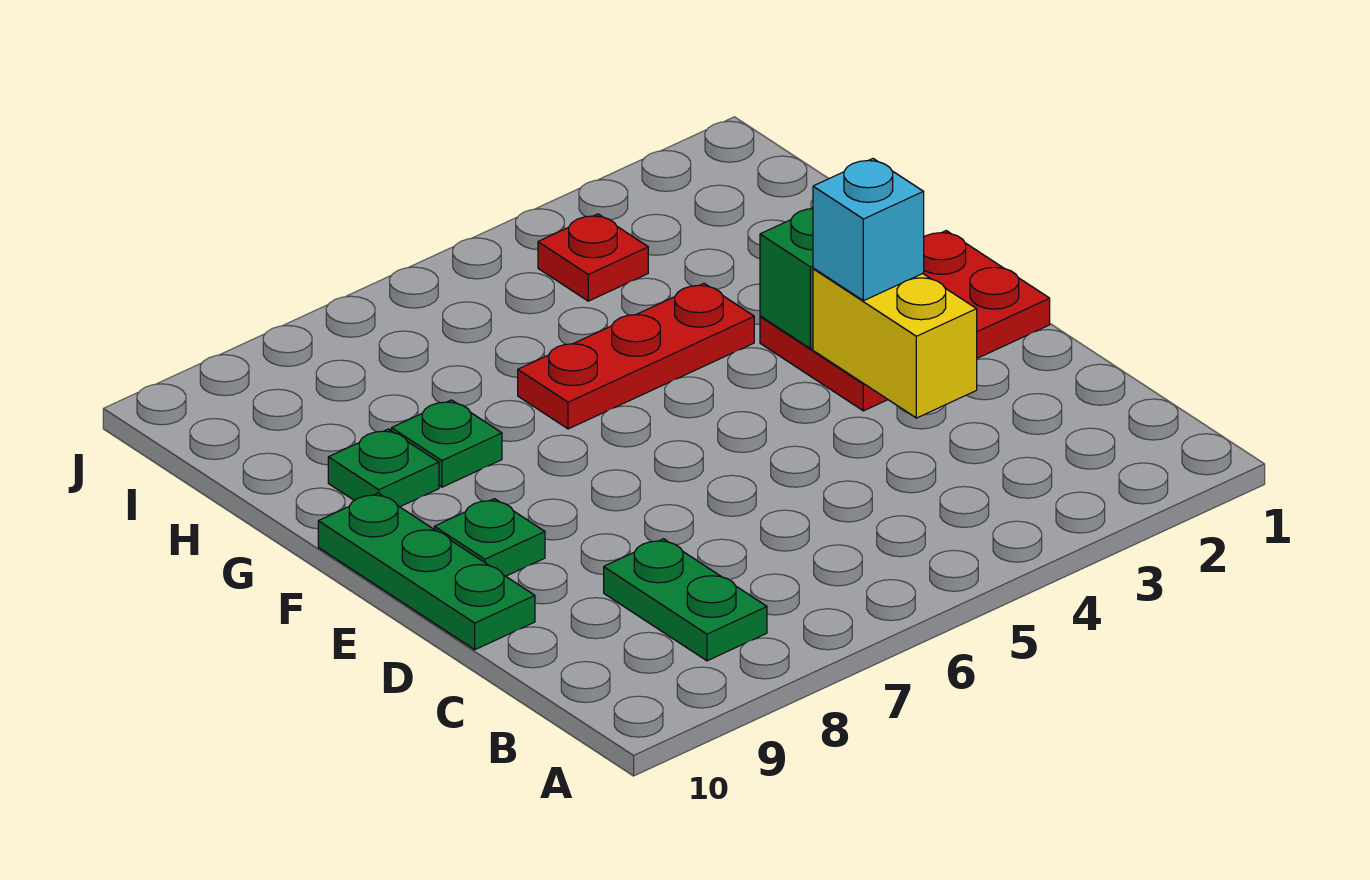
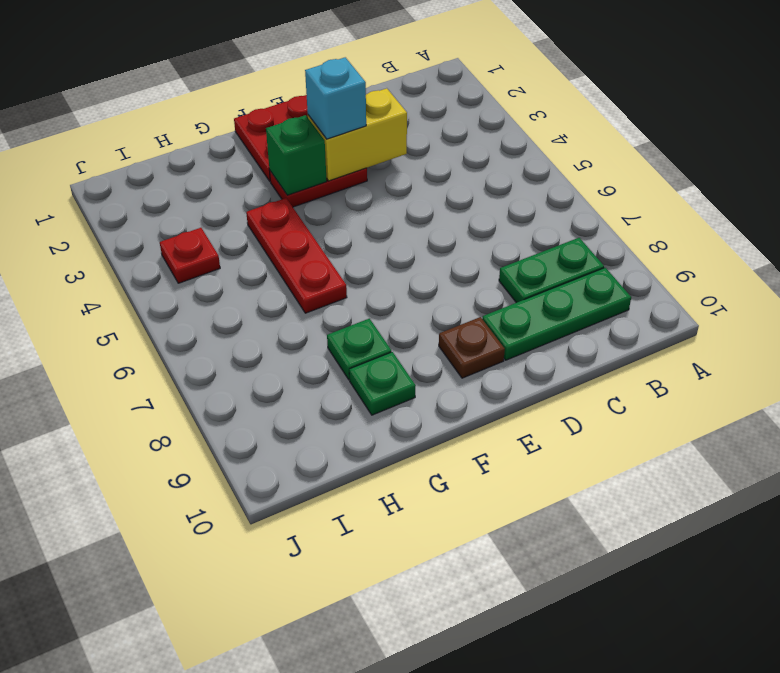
green plate D10:F10 level 1 -> green plate B9:D9 level 1
green plate E9 level 1 -> brown plate E9 level 1

